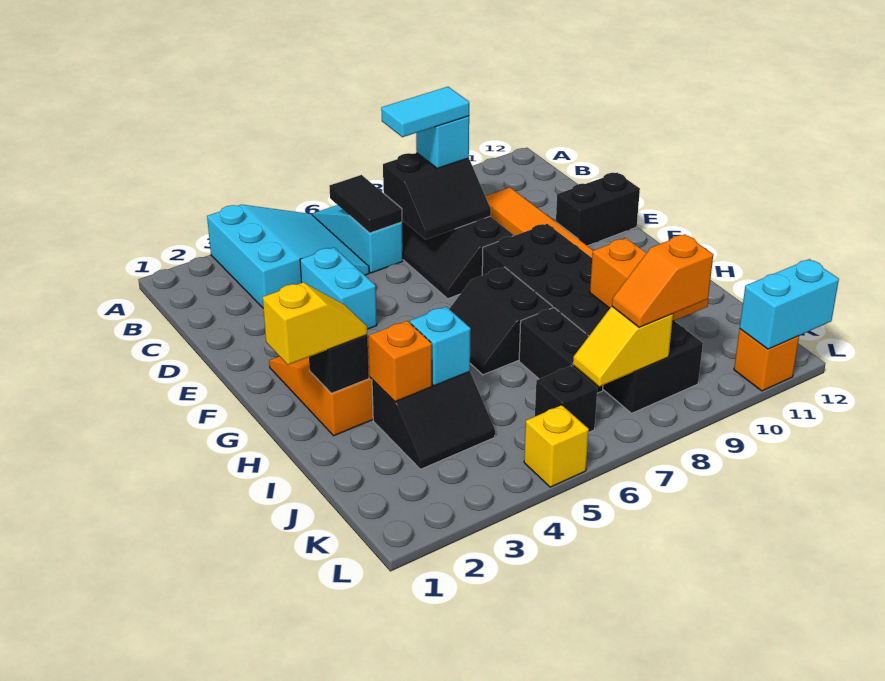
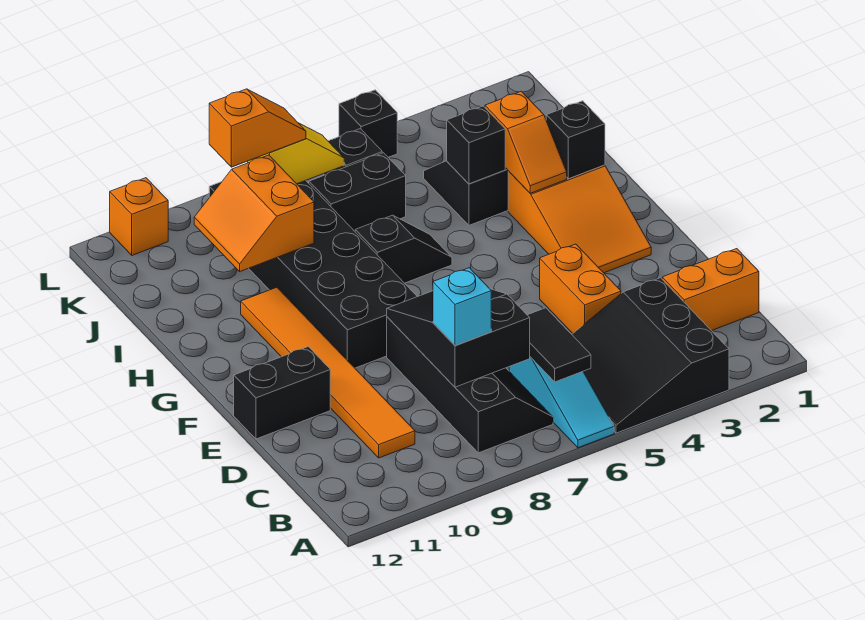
cyan slope A3:C5 level 1 top 3 -> black slope A3:C5 level 1 top 3
none -> orange brick C1:C2 level 1
black slope C7:D8 level 2 top C -> black slope C7:E8 level 2 top C
cyan tile C7:C8 level 4 -> none
cyan brick D4:E4 level 1 -> orange brick D4:E4 level 1
black slope G6:H7 level 1 top 7 -> black slope H6:H7 level 1 top 7
yellow slope H1:H2 level 3 top 1 -> none
cyan brick I4 level 2 -> black brick I4 level 2
black brick I7:J7 level 1 -> black brick J6:J7 level 1
yellow brick L5 level 1 -> black brick L5 level 1
cyan brick L11:L12 level 2 -> none

